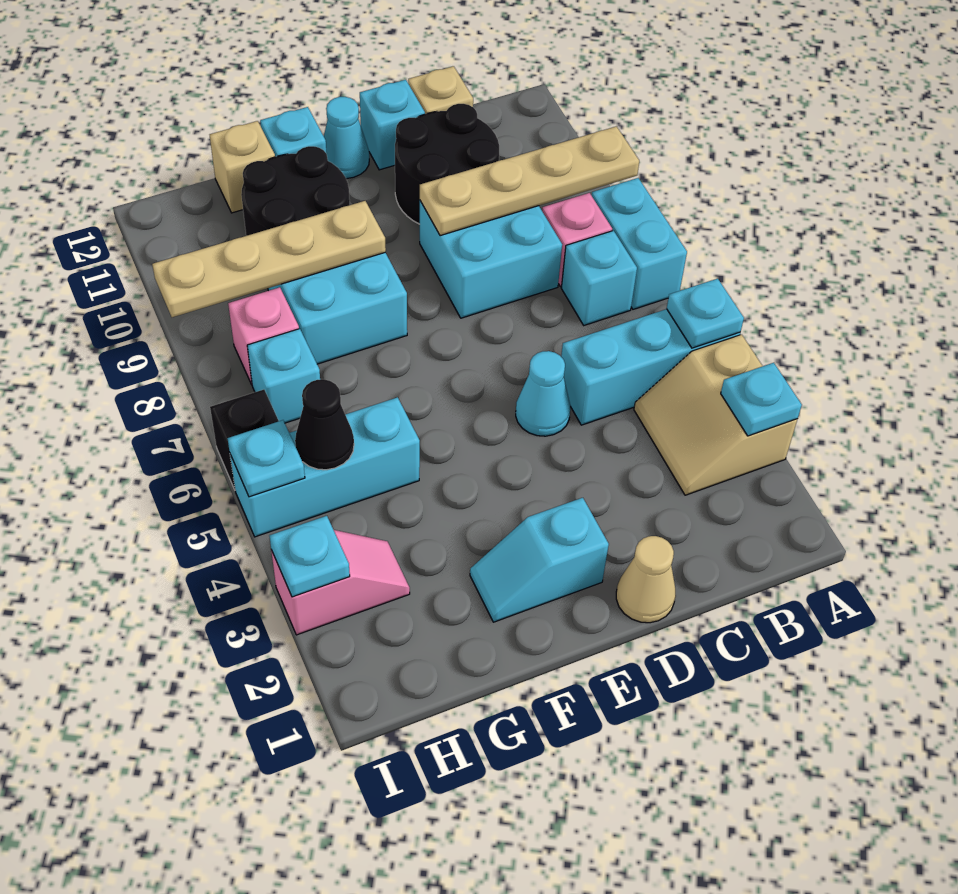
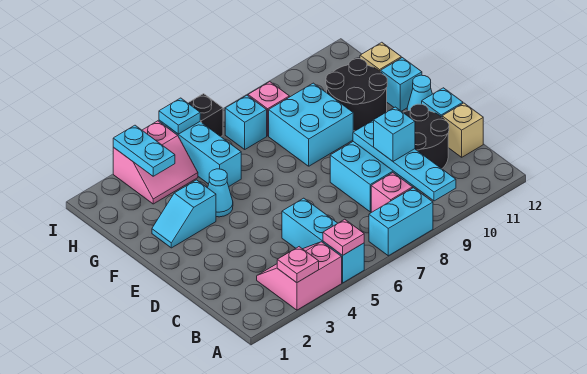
tan slope A3:B4 level 1 top A -> pink slope A3:B4 level 1 top A
cyan plate A3 level 2 -> pink plate A3 level 2
cyan plate A5 level 2 -> pink plate A5 level 2
tan plate A9:D9 level 2 -> cyan plate A9:D9 level 2
cyan brick B7 level 1 -> cyan brick C9 level 3
tan cone D1 level 1 -> none
cyan cone D5 level 1 -> cyan cone F4 level 1
cyan slope E2:F2 level 1 top E -> cyan slope F2:F3 level 1 top 3
tan plate F9:I9 level 2 -> none
pink slope H3:I3 level 1 top I -> pink slope H3:I4 level 1 top I
black cone H5 level 2 -> none
cyan plate I3 level 2 -> cyan plate H3:I3 level 2

